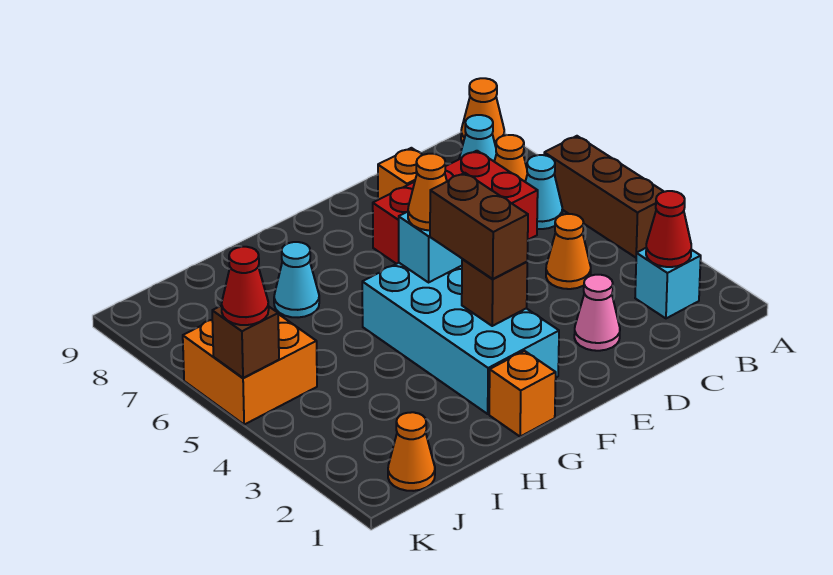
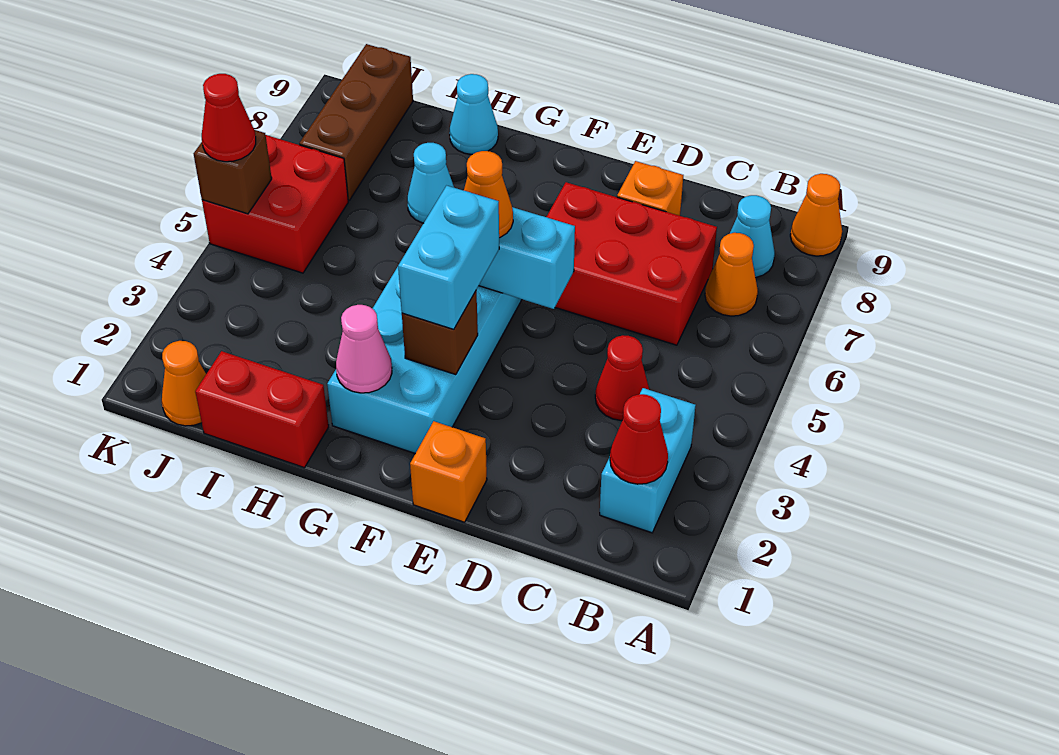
brown brick A4:A6 level 1 -> brown brick J7:J9 level 1
cyan brick B2 level 1 -> cyan brick B2:B3 level 1
cyan cone B6 level 1 -> cyan cone H9 level 1
orange cone C4 level 1 -> red cone C4 level 1
pink cone D2 level 1 -> pink cone G2 level 2
brown brick F3:F4 level 3 -> cyan brick F3:F4 level 3
orange brick G1 level 1 -> orange brick E1 level 1
none -> red brick H1:I1 level 1
orange brick J5:K6 level 1 -> red brick J5:K6 level 1

